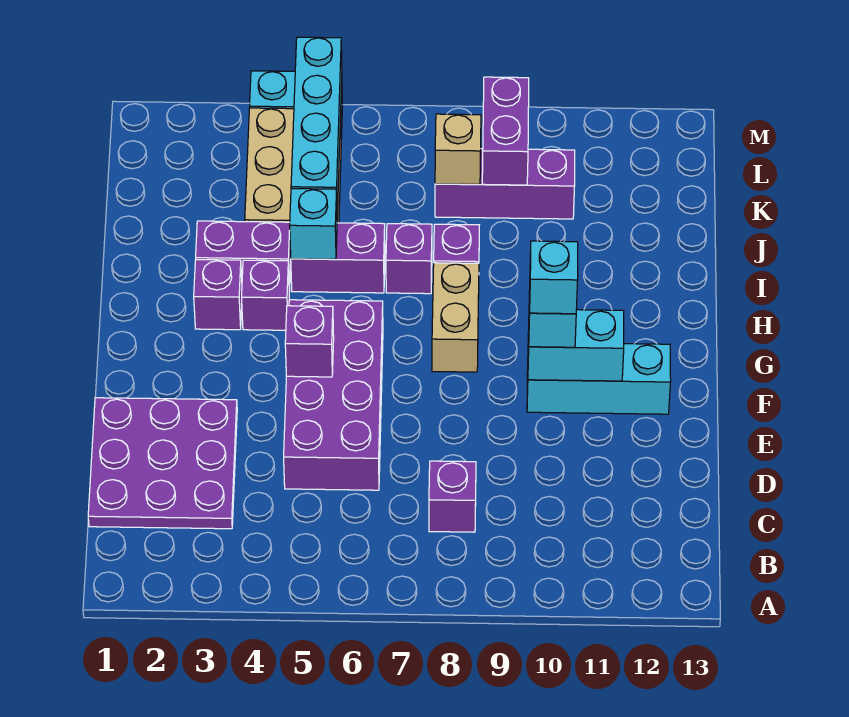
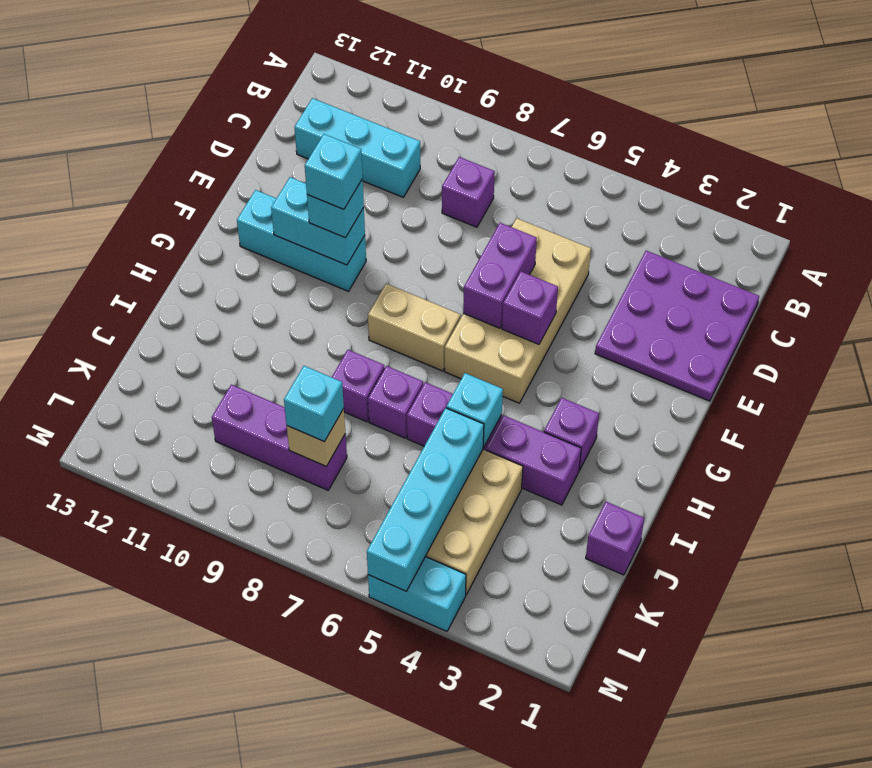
none -> cyan brick C10:C12 level 1
purple brick D5:G6 level 1 -> tan brick D5:G6 level 1
tan brick G8:H8 level 1 -> tan brick G7:G8 level 1
purple brick H4 level 1 -> purple brick J1 level 1
none -> cyan brick K8 level 3
purple brick K9:L9 level 2 -> purple brick E6:F6 level 2

